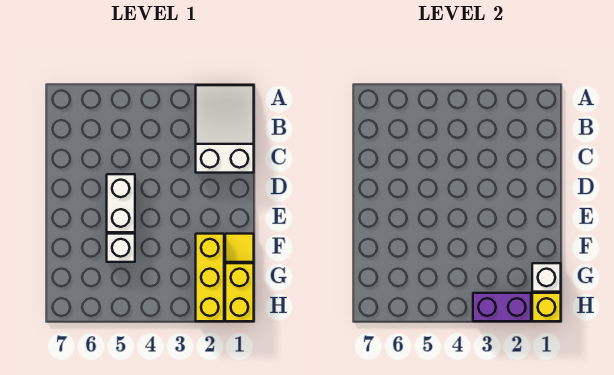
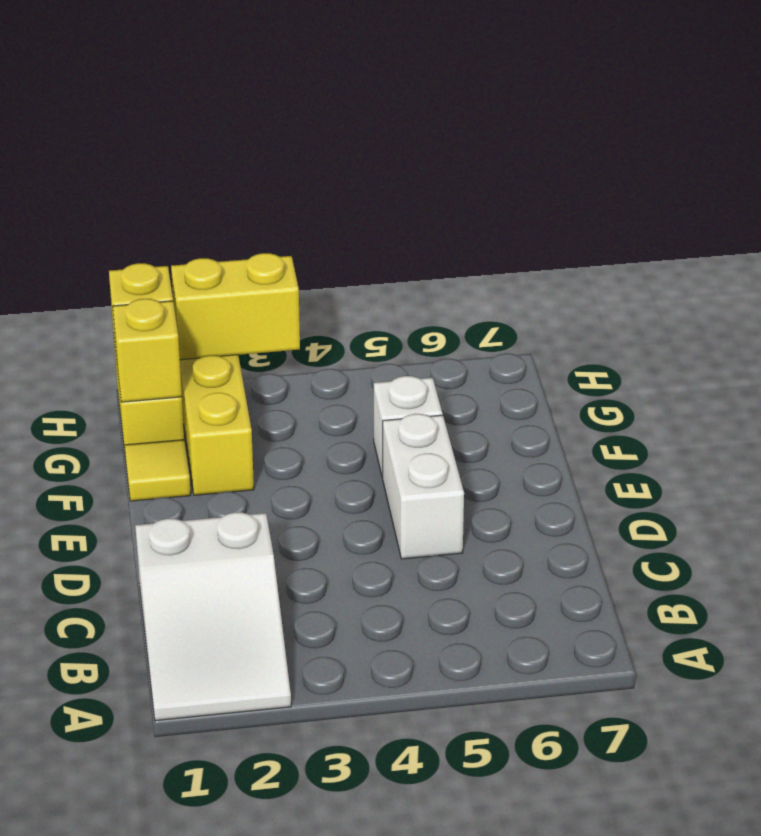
white brick G1 level 2 -> yellow brick G1 level 2
purple brick H2:H3 level 2 -> yellow brick H2:H3 level 2

